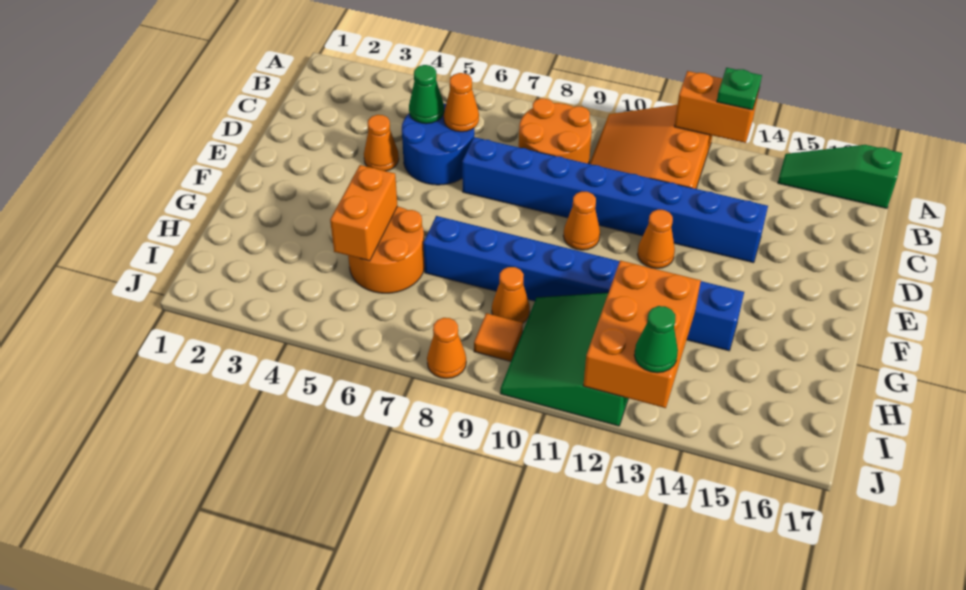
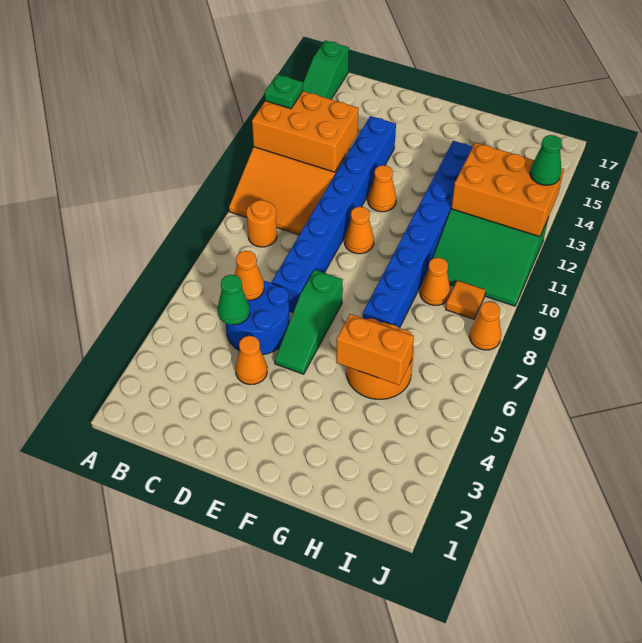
orange brick A12:A13 level 2 -> orange brick A12:C13 level 2
orange round brick B8:C9 level 1 -> orange round brick B9 level 1
none -> green slope E5:E7 level 1 top 7

